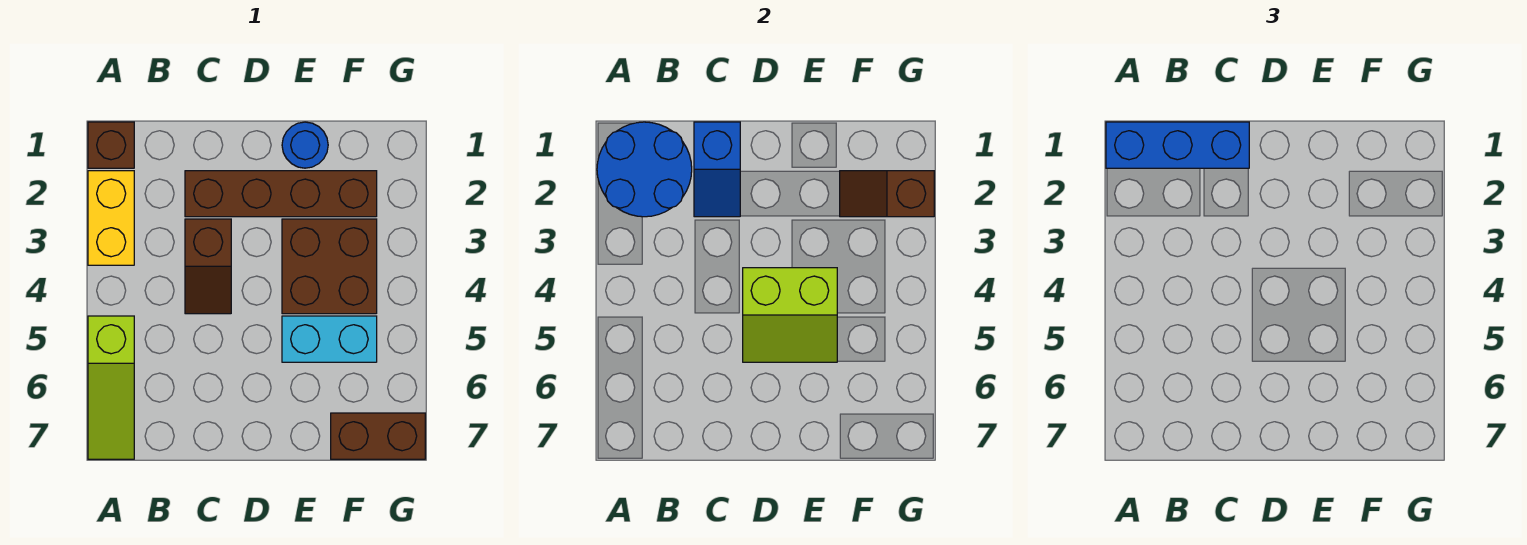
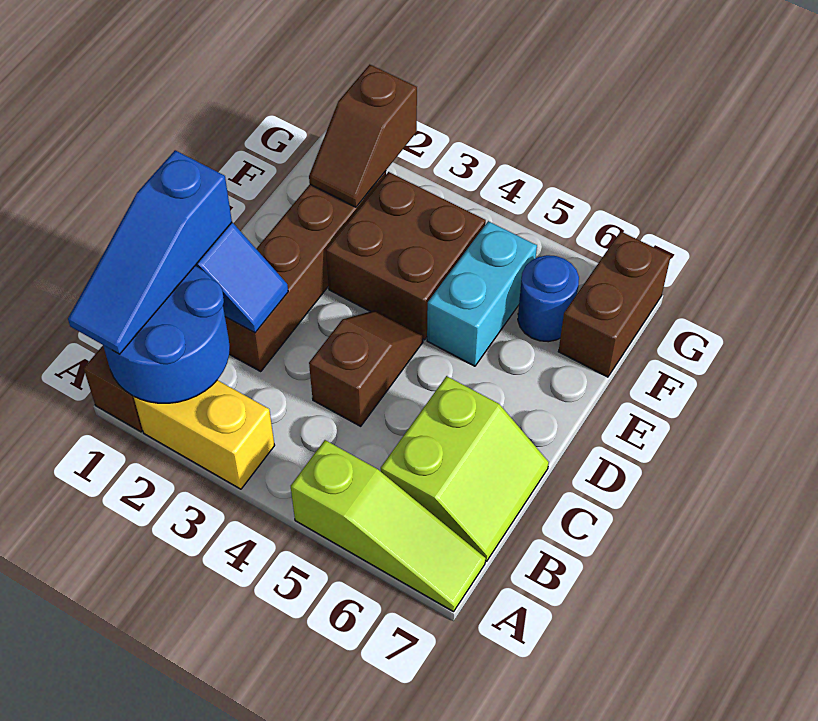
blue brick A1:C1 level 3 -> blue slope A1:C1 level 3 top C
brown slope C3:C4 level 1 top 3 -> brown slope C4:D4 level 1 top C
lime slope D4:E5 level 2 top 4 -> lime slope B6:C7 level 1 top 6
blue round brick E1 level 1 -> blue round brick F6 level 1

